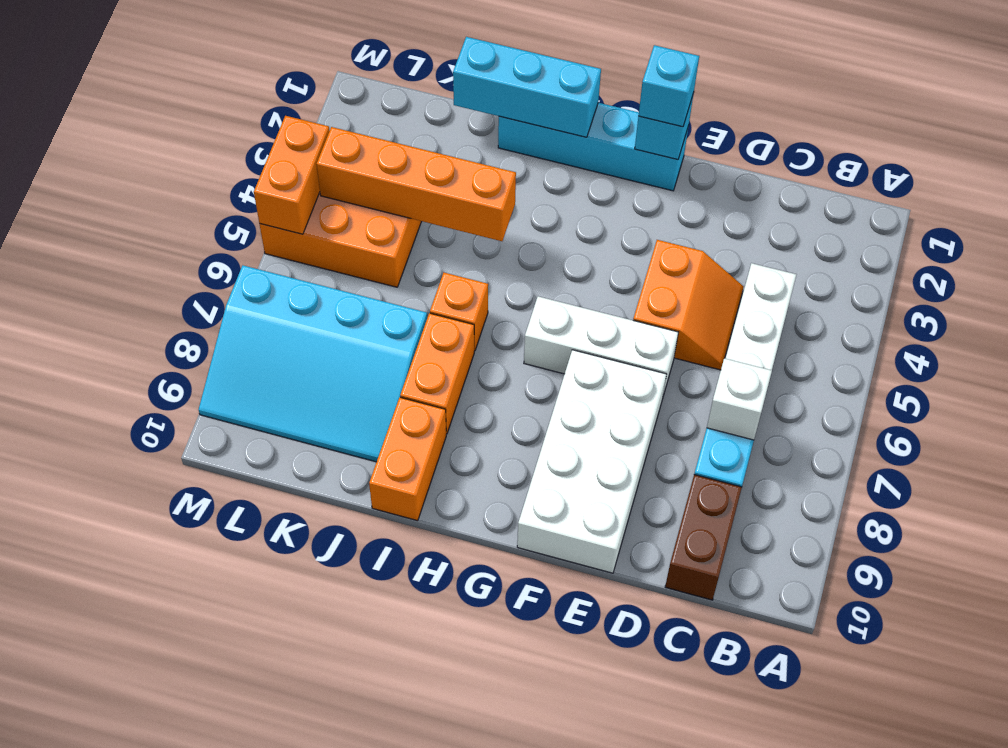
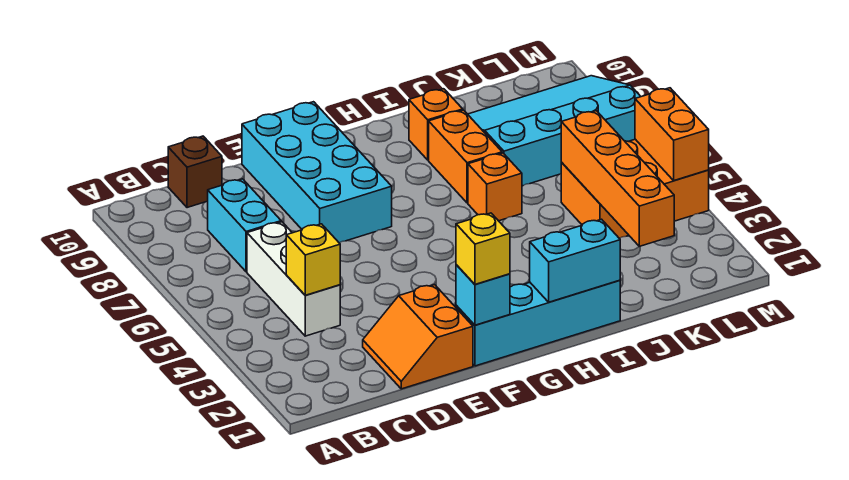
none -> yellow brick C4 level 2
white brick C7 level 2 -> none
brown brick C9:C10 level 1 -> brown brick C10 level 1
orange slope D4:E5 level 1 top E -> orange slope D1:E2 level 1 top E
white brick E6:G6 level 1 -> none
white brick E7:F10 level 1 -> cyan brick E7:F10 level 1
cyan brick F1 level 3 -> yellow brick F1 level 3
cyan brick H1:J1 level 2 -> cyan brick H1:I1 level 2
orange brick I4:L4 level 2 -> orange brick K2:K5 level 2
orange brick I9:I10 level 1 -> orange brick I9 level 1

